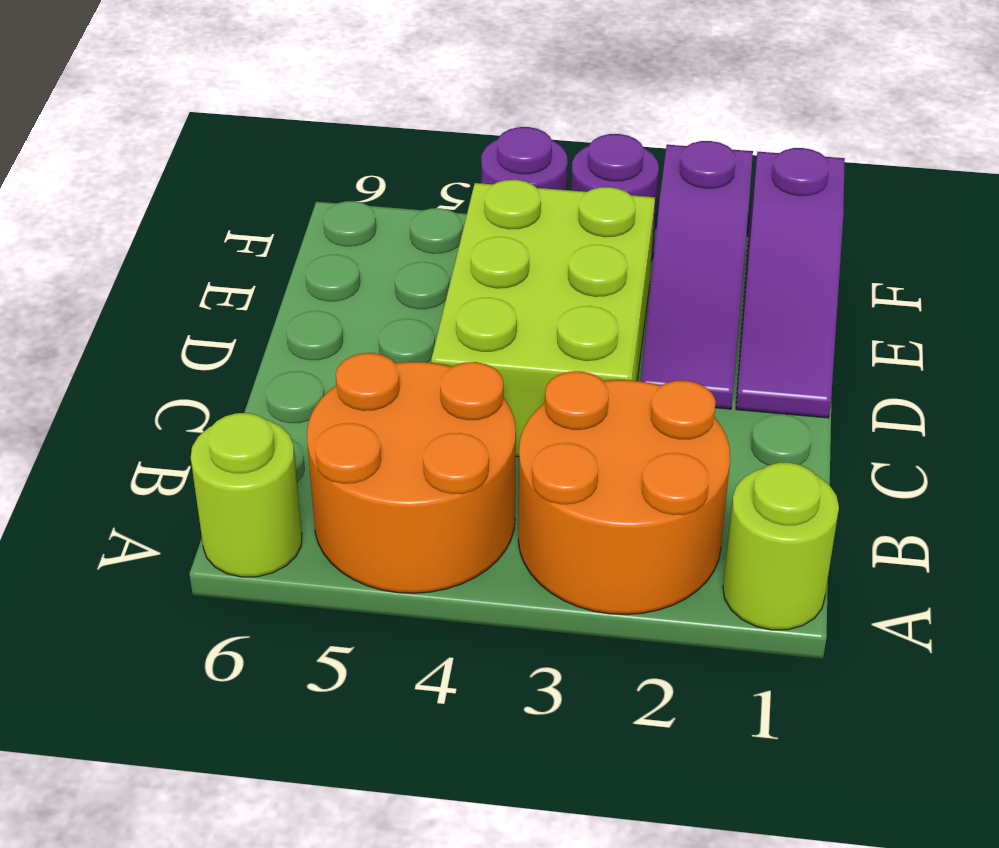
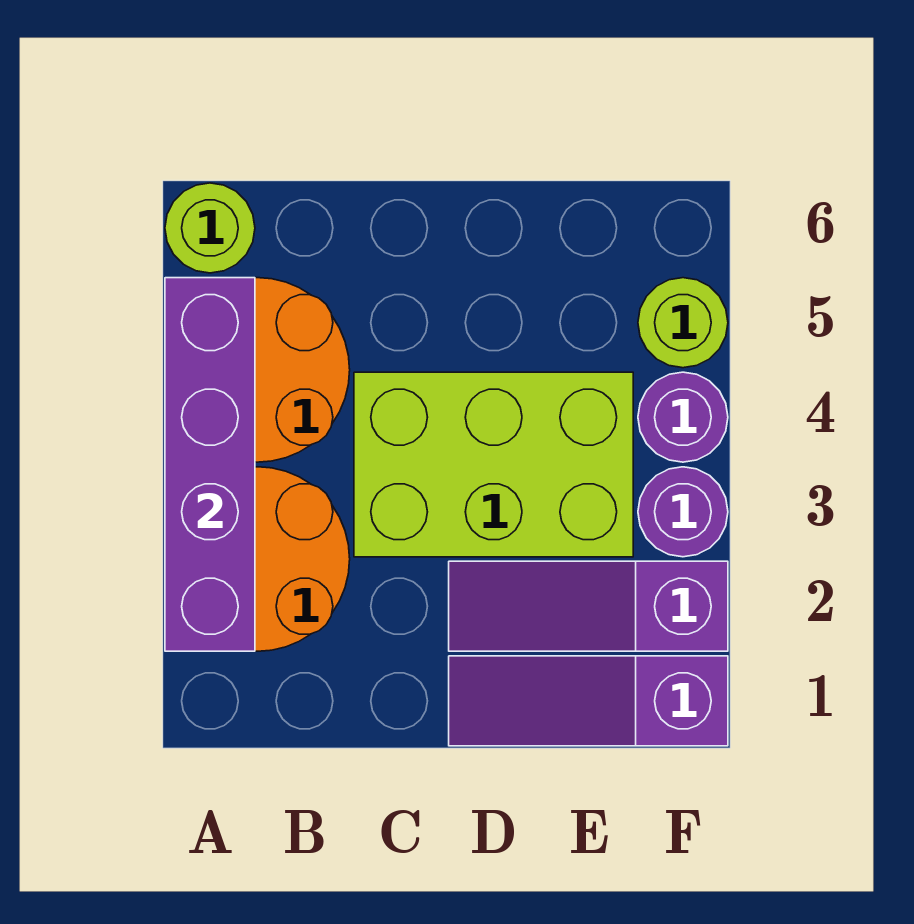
lime round brick A1 level 1 -> lime round brick F5 level 1
none -> purple brick A2:A5 level 2

